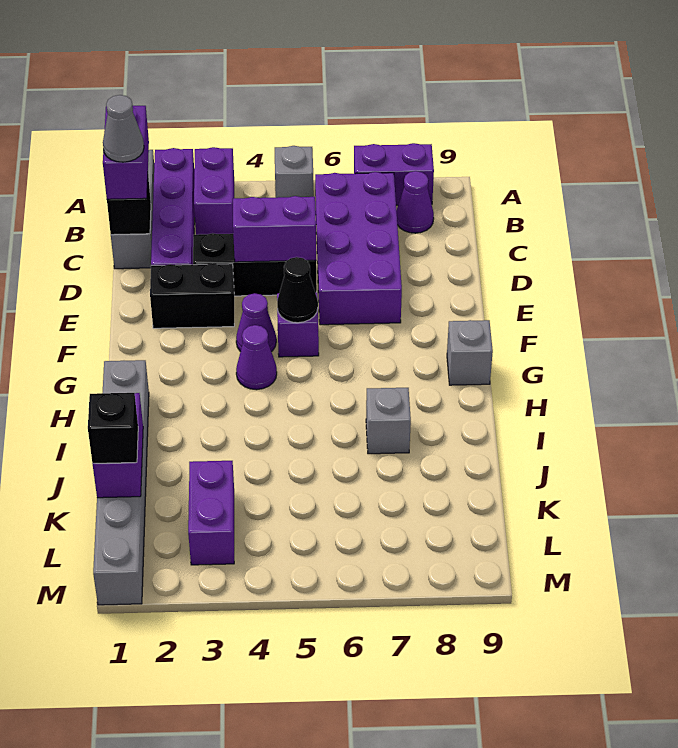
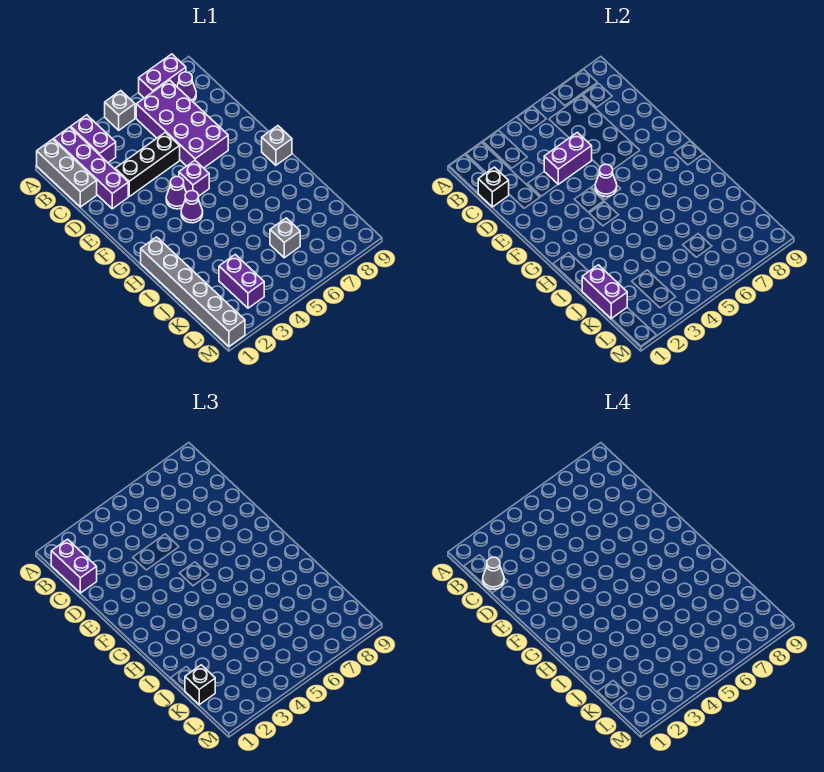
black brick E2:E3 level 1 -> none
black cone F5 level 2 -> purple cone F5 level 2
grey brick I7 level 1 -> grey brick K6 level 1

